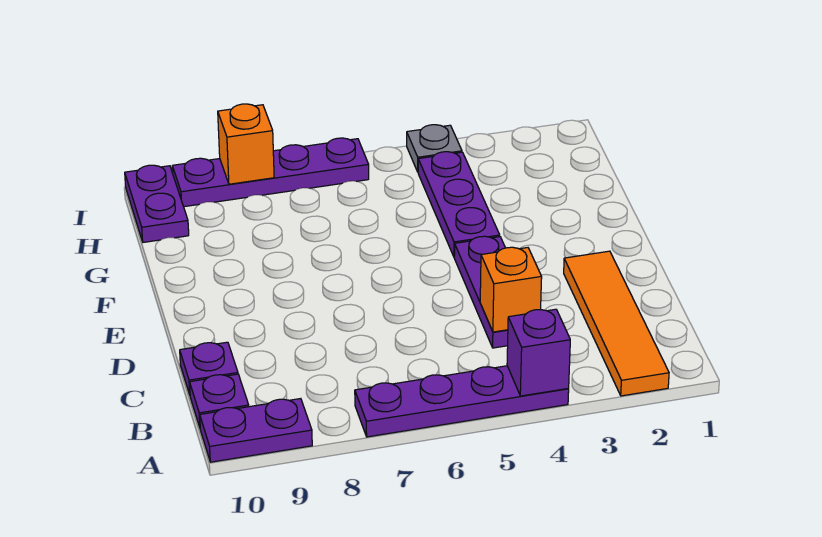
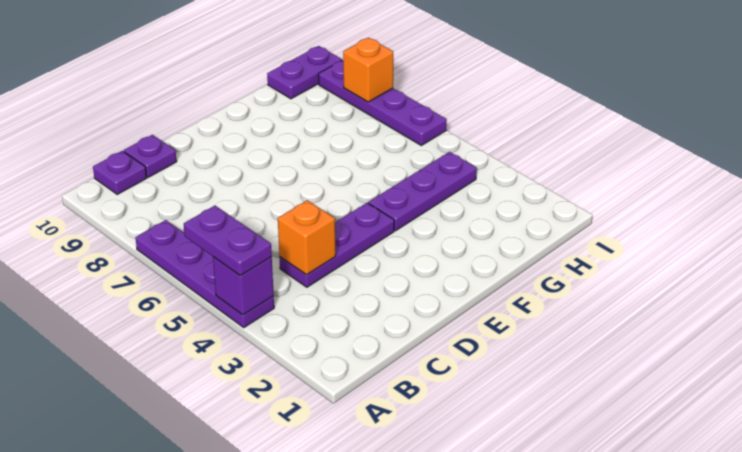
orange tile A2:D2 level 1 -> none
purple plate A9:A10 level 1 -> purple plate A4:A5 level 3
grey plate I4 level 1 -> none

